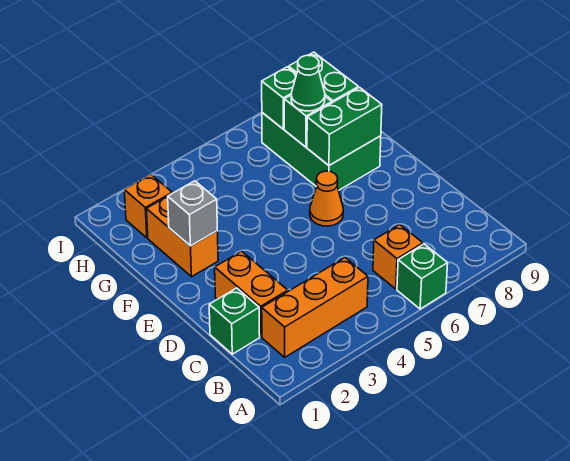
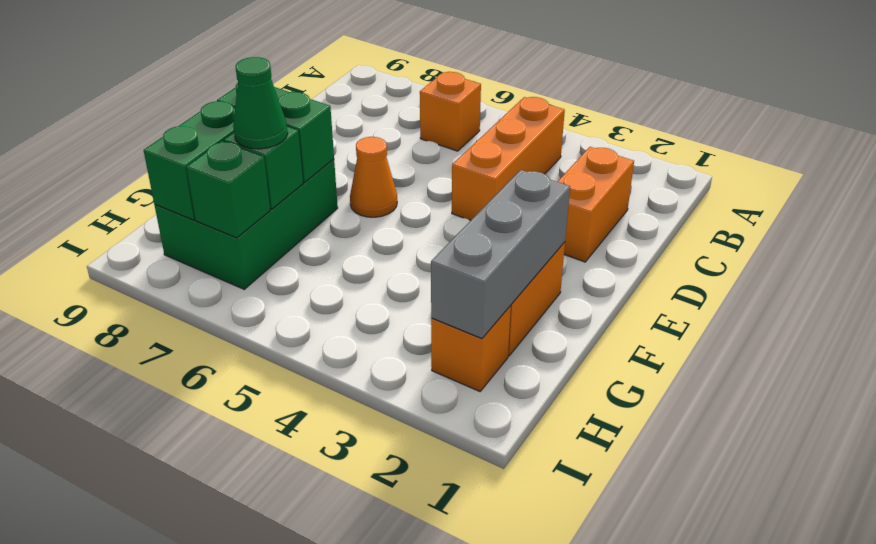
green brick A6 level 1 -> none
orange brick B2:B4 level 1 -> orange brick B4:D4 level 1
green brick C1 level 1 -> none
grey brick F2 level 2 -> grey brick F2:H2 level 2

